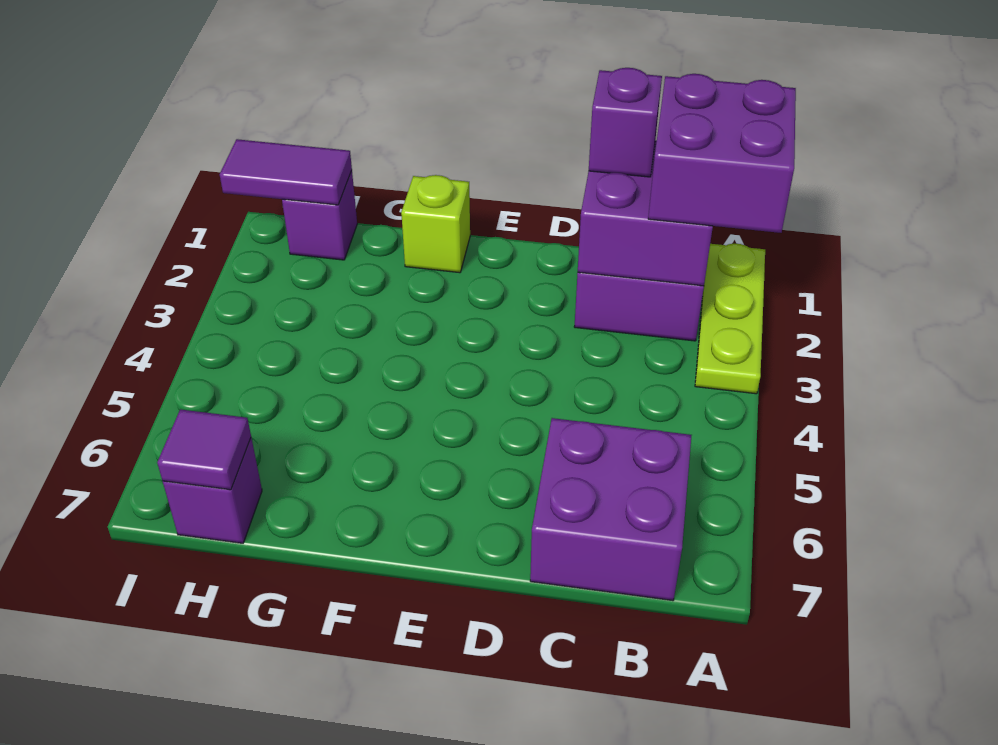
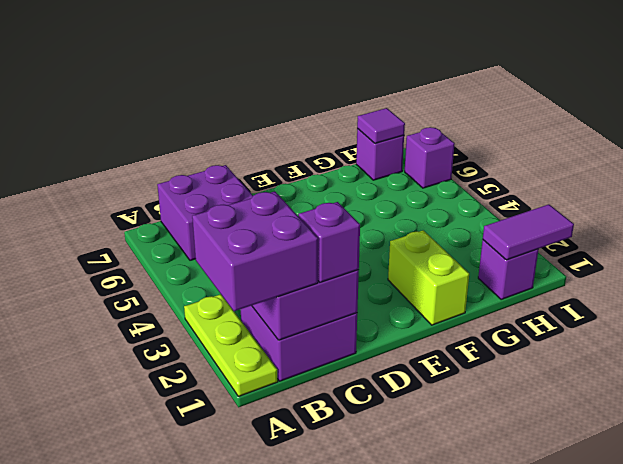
lime brick F1 level 1 -> lime brick F1:F2 level 1
none -> purple brick I6 level 1

